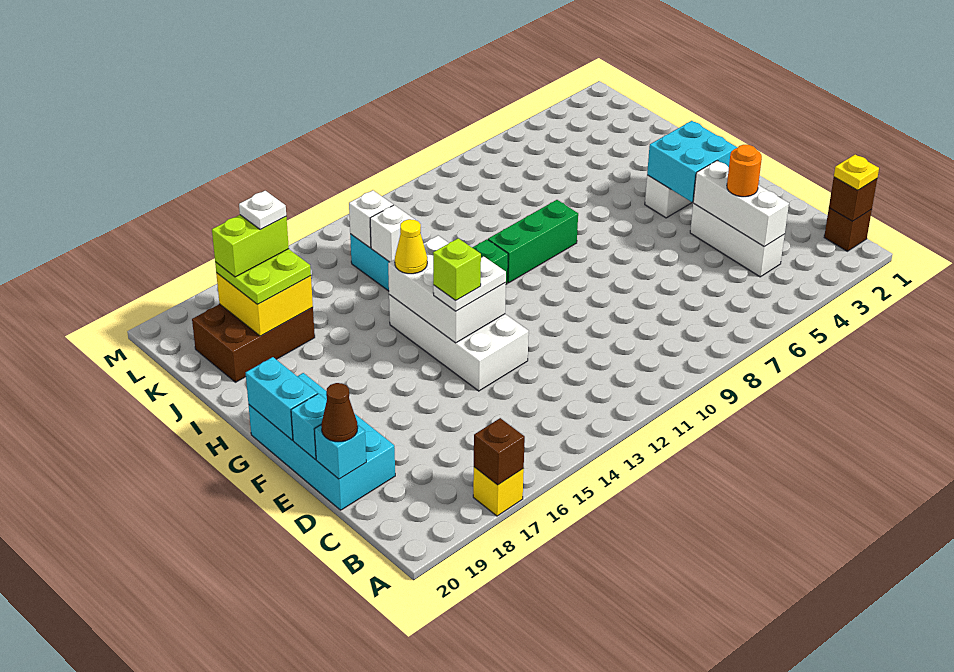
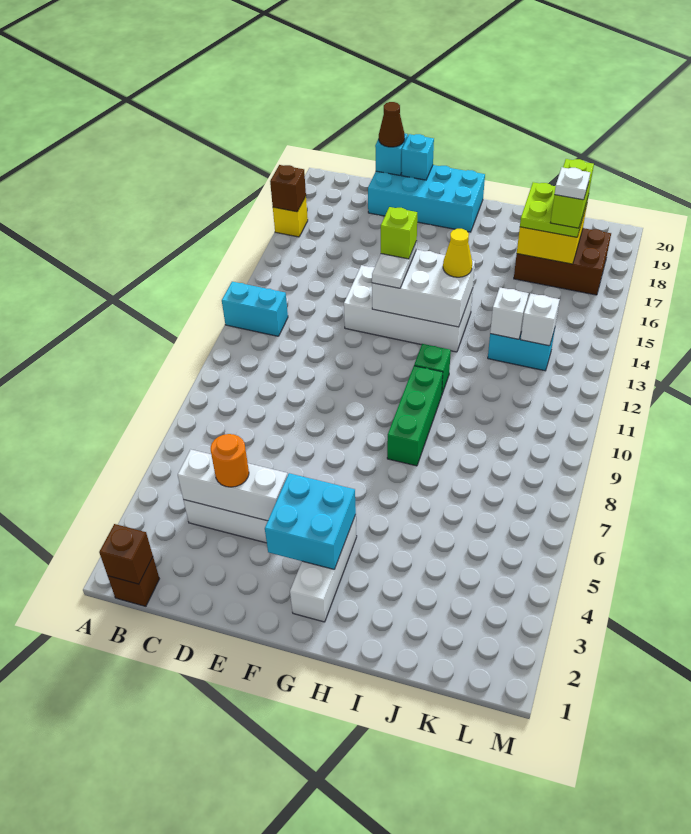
yellow plate B1 level 3 -> none
cyan brick F20:G20 level 2 -> cyan brick A12:B12 level 1
brown brick J17:K19 level 1 -> brown brick J17:L18 level 1

